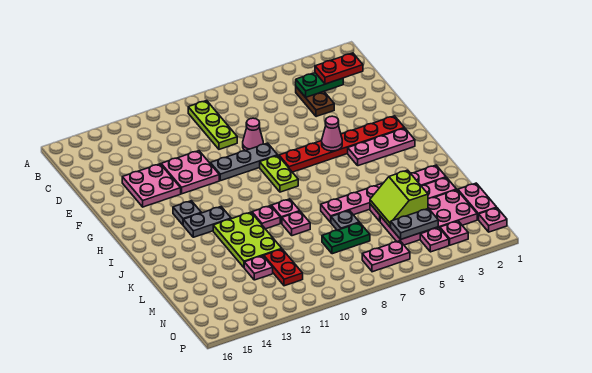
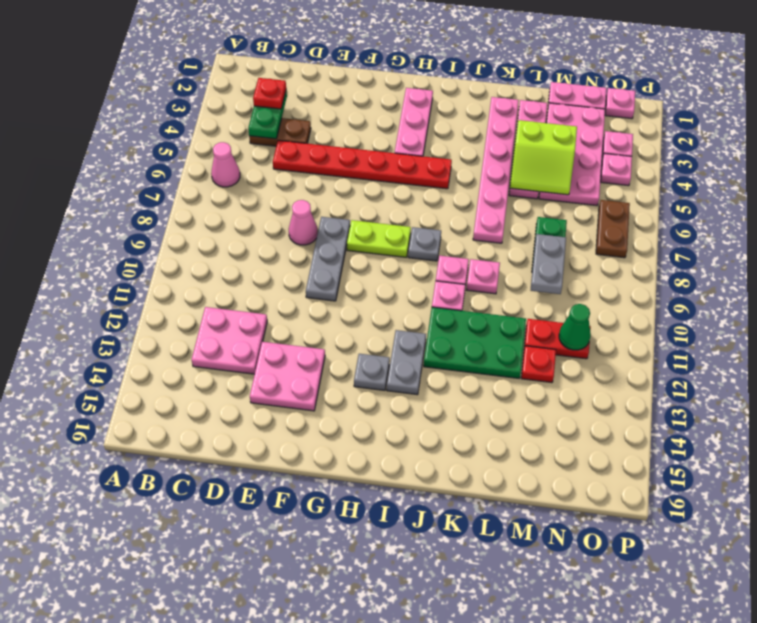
lime plate B9:D9 level 1 -> none
red plate C2:C3 level 3 -> red plate C3 level 3
pink plate E11:F12 level 1 -> pink plate C12:D13 level 1
red plate G2:G7 level 1 -> red plate D5:I5 level 1
pink cone G5 level 2 -> pink cone B6 level 1
lime plate J11:L12 level 1 -> green plate J11:L12 level 1
grey plate L7 level 1 -> grey plate I8 level 1
pink plate M12 level 1 -> red plate M12 level 1
grey plate N4:N5 level 2 -> grey plate M8:M9 level 2
none -> green cone N11 level 2
pink plate O6:O7 level 1 -> brown plate O6:O7 level 1

